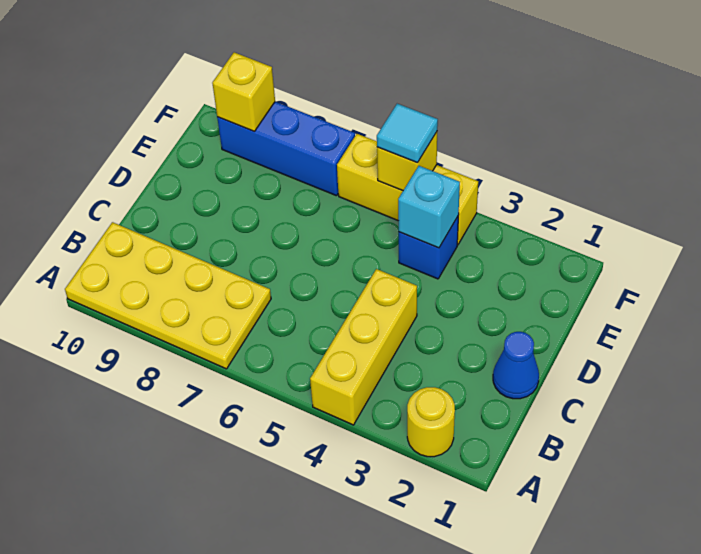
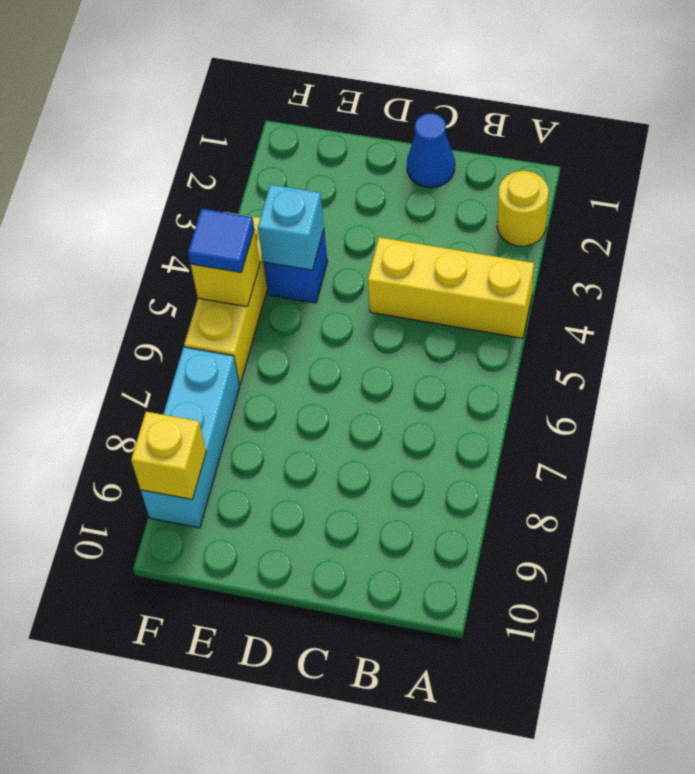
yellow plate A7:B10 level 1 -> none
cyan tile F5 level 3 -> blue tile F5 level 3
blue brick F7:F9 level 1 -> cyan brick F7:F9 level 1

